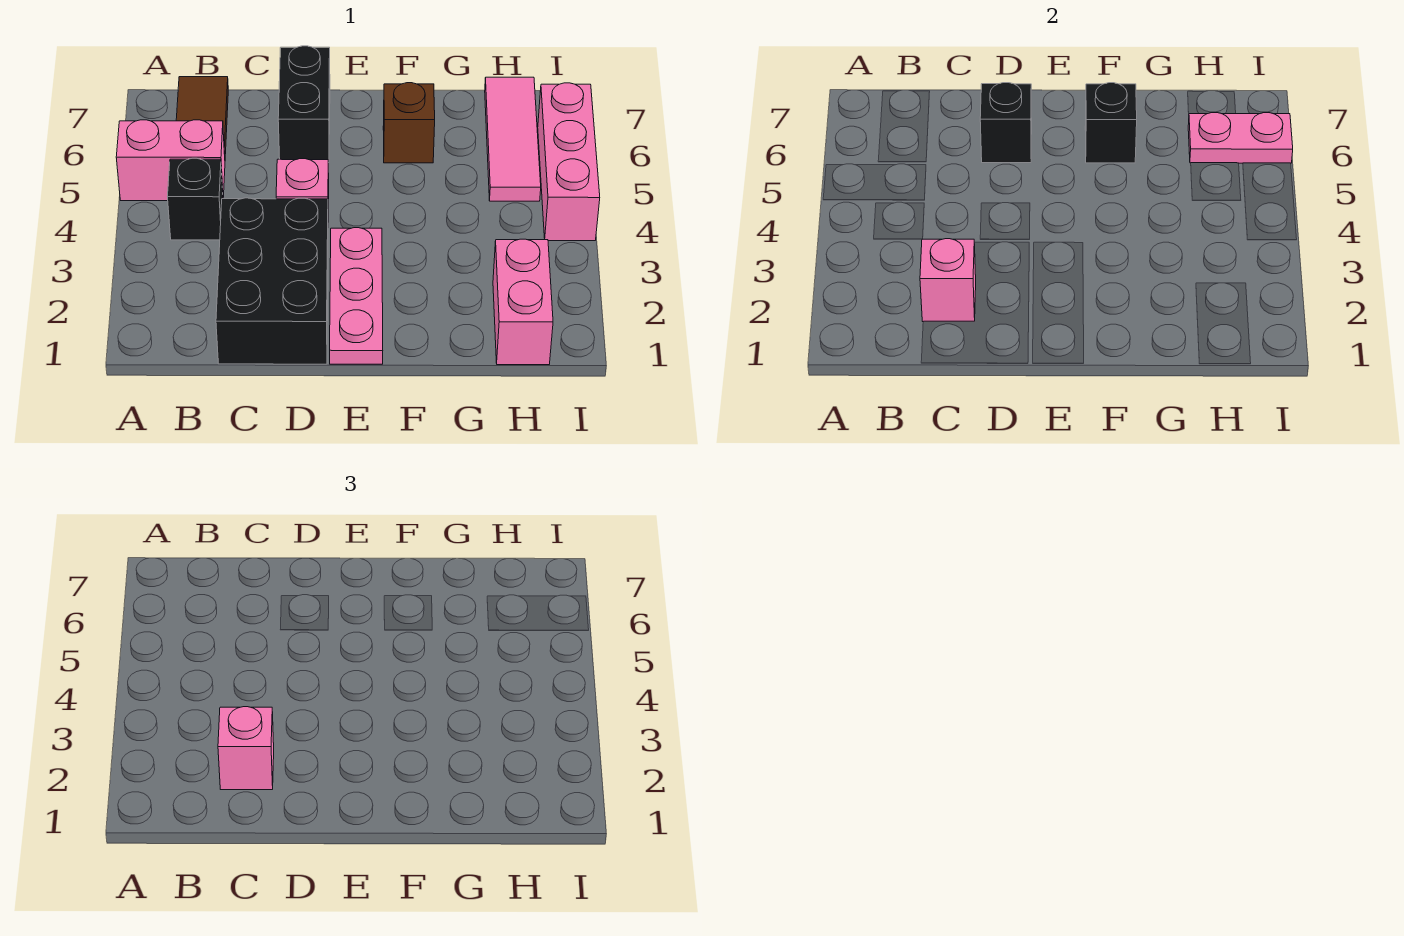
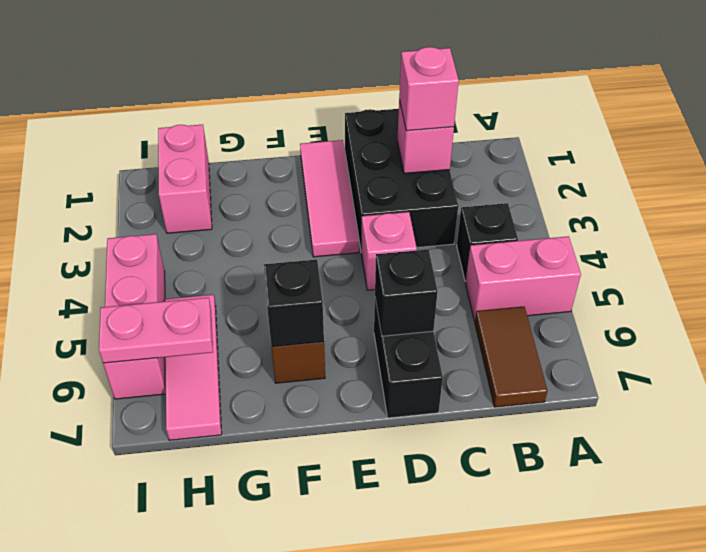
pink plate E1:E3 level 1 -> pink tile E1:E3 level 1

